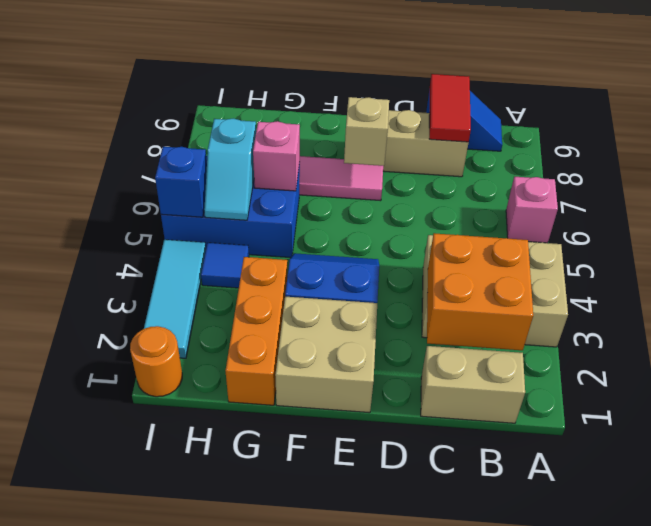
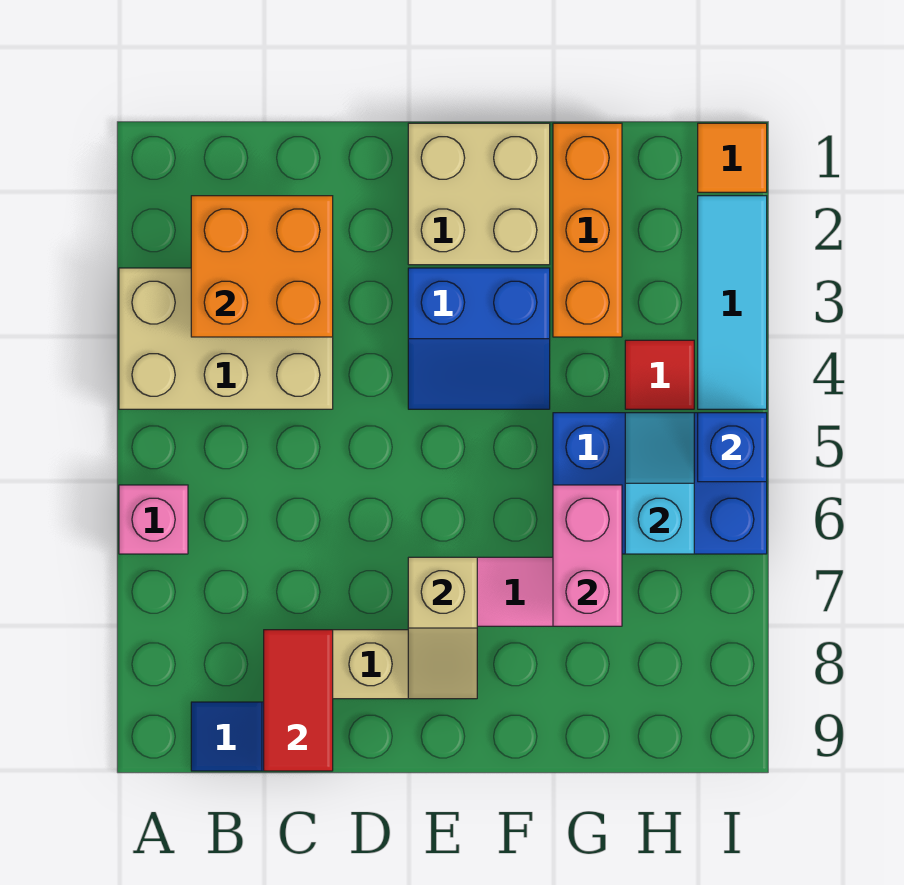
tan brick B1:C1 level 1 -> none
pink brick G6 level 2 -> pink brick G6:G7 level 2
blue tile H4 level 1 -> red tile H4 level 1
orange round brick I1 level 1 -> orange tile I1 level 1

